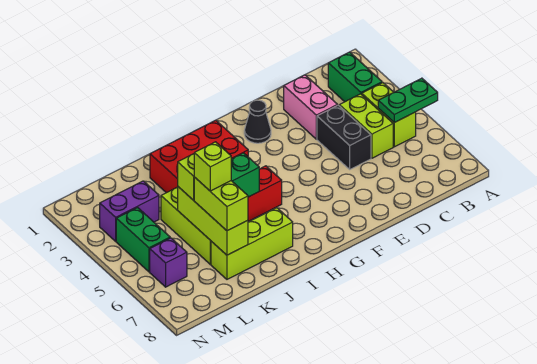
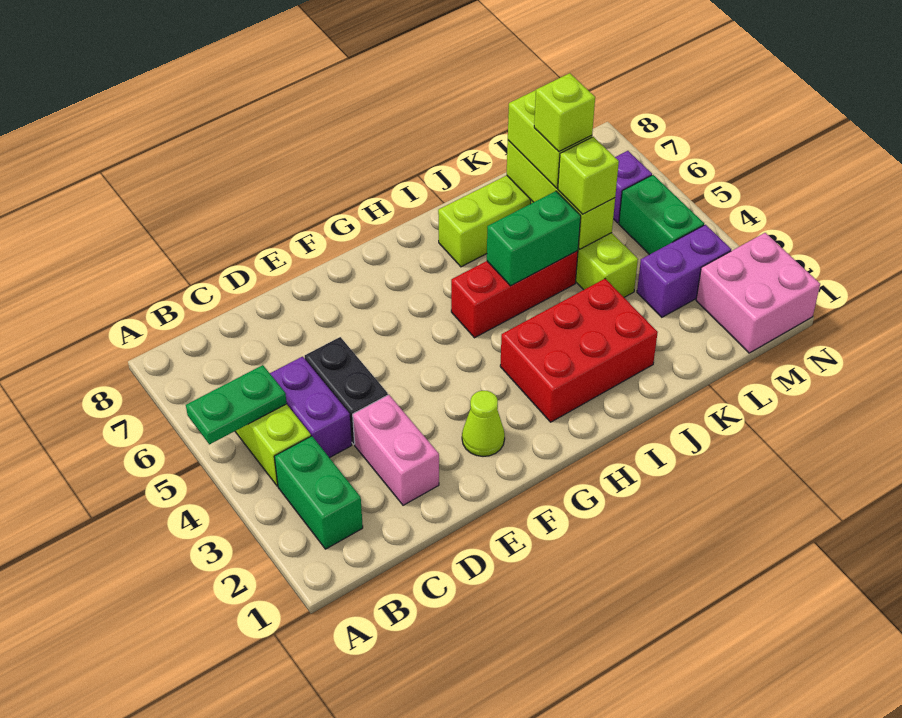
lime brick C4:C5 level 1 -> purple brick C4:C5 level 1
black cone F2 level 1 -> lime cone F2 level 1
none -> pink brick M1:N2 level 1

